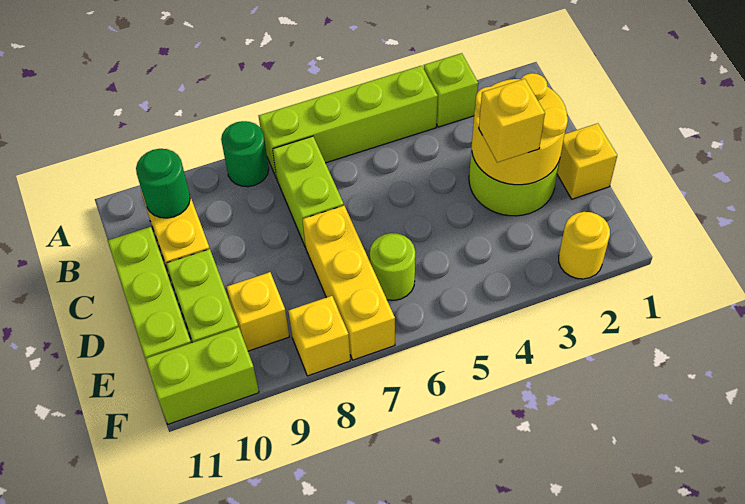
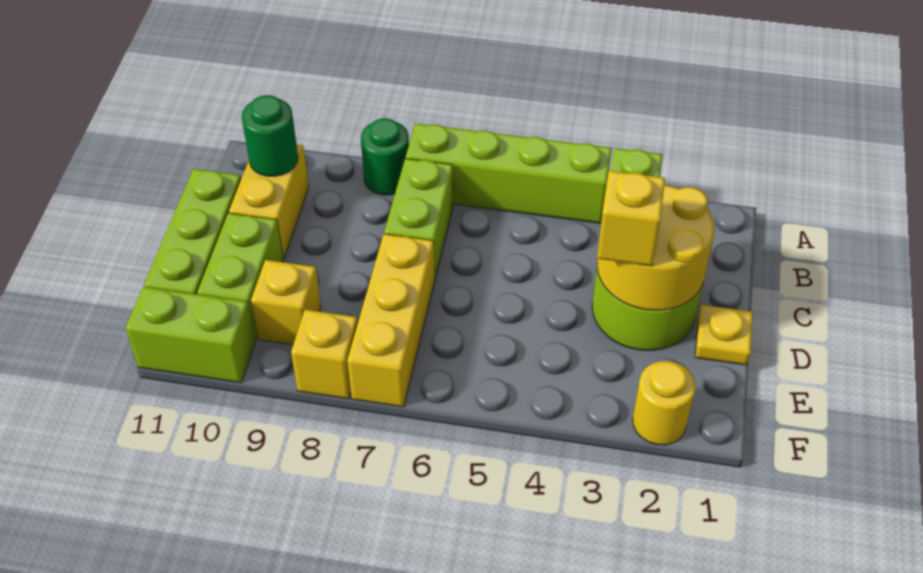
yellow brick D1 level 1 -> yellow plate D1 level 1
lime round brick E6 level 1 -> none

